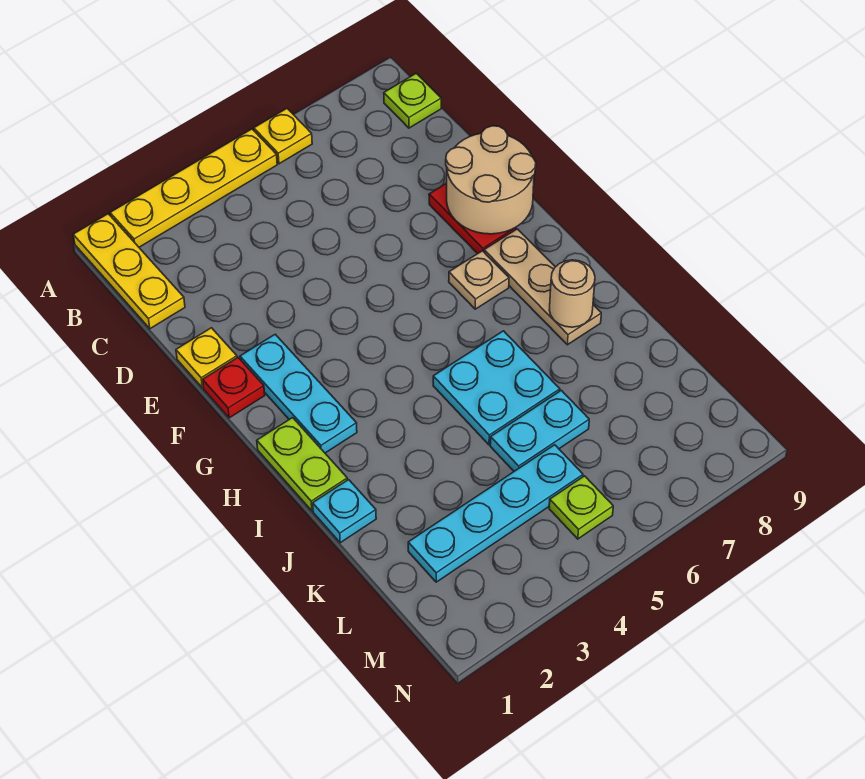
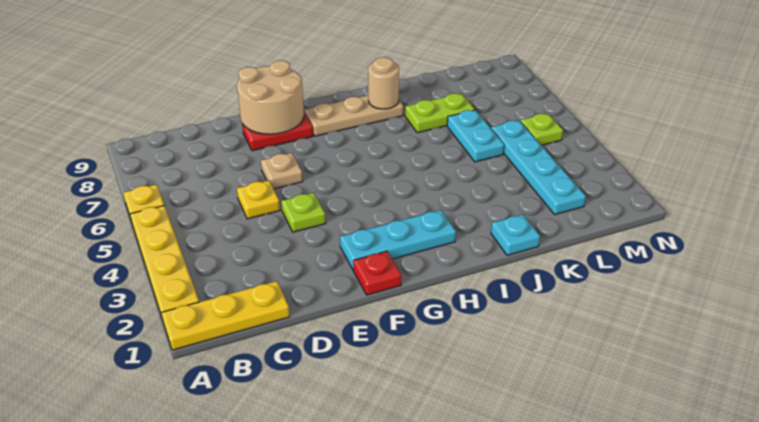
lime plate B9 level 1 -> lime plate E4 level 1
yellow plate E1 level 1 -> yellow plate D5 level 1
tan plate G7 level 1 -> tan plate E6 level 1
lime plate H1:I1 level 1 -> lime plate J7:K7 level 1
cyan plate I5:J6 level 1 -> none

